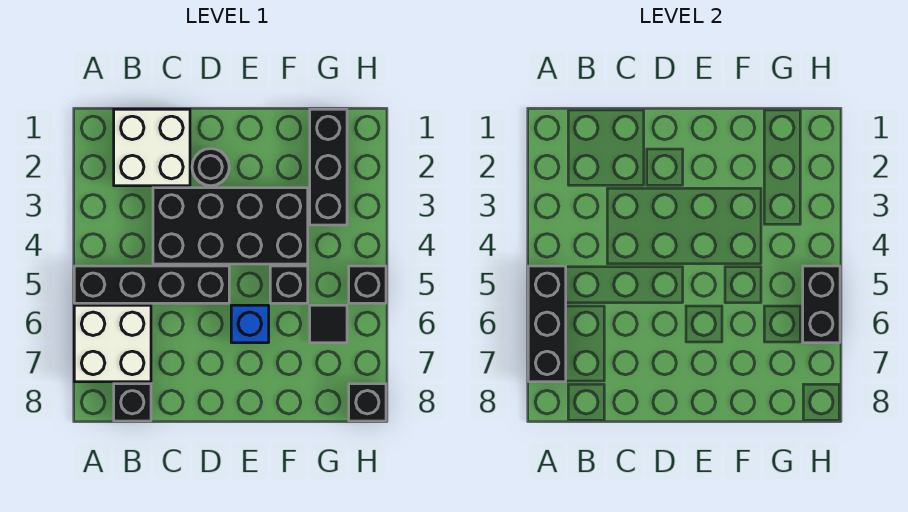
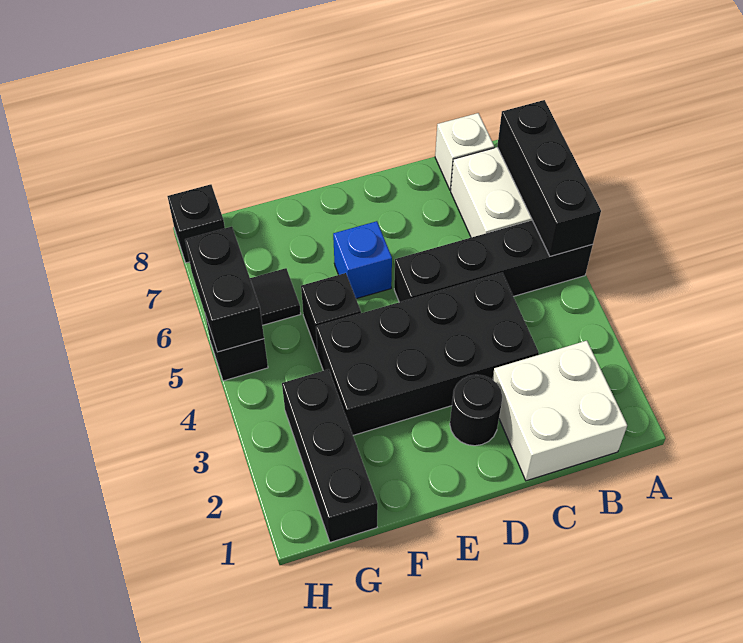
black brick B8 level 1 -> white brick B8 level 1

